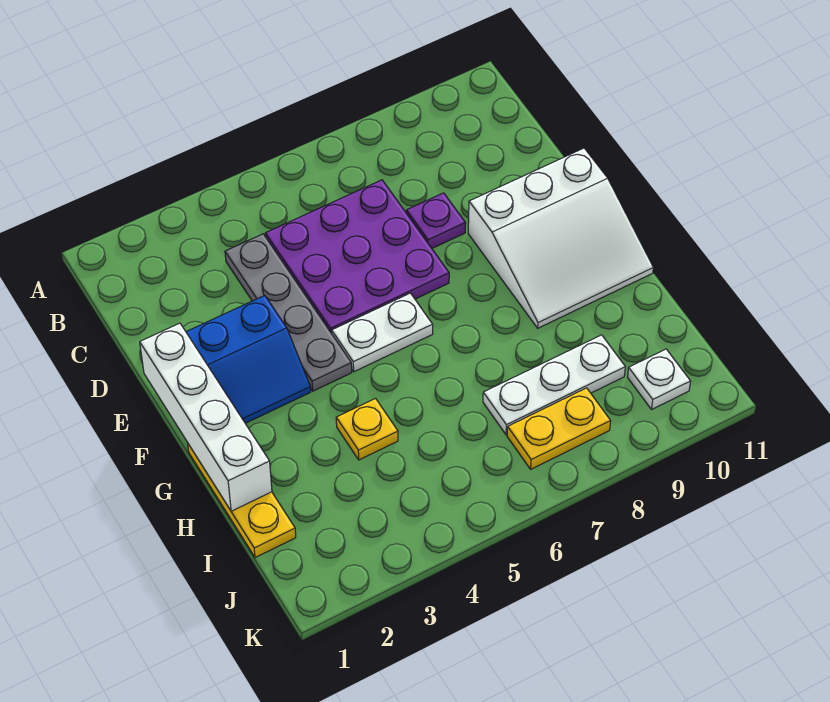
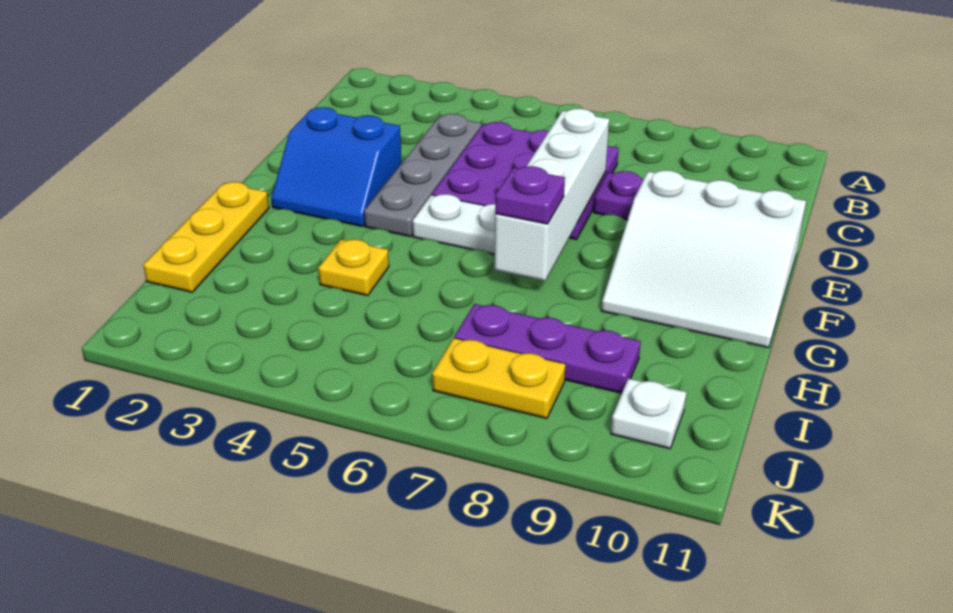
white brick E1:H1 level 2 -> white brick D7:G7 level 2
none -> purple plate G7 level 3
white plate I7:I9 level 1 -> purple plate I7:I9 level 1

